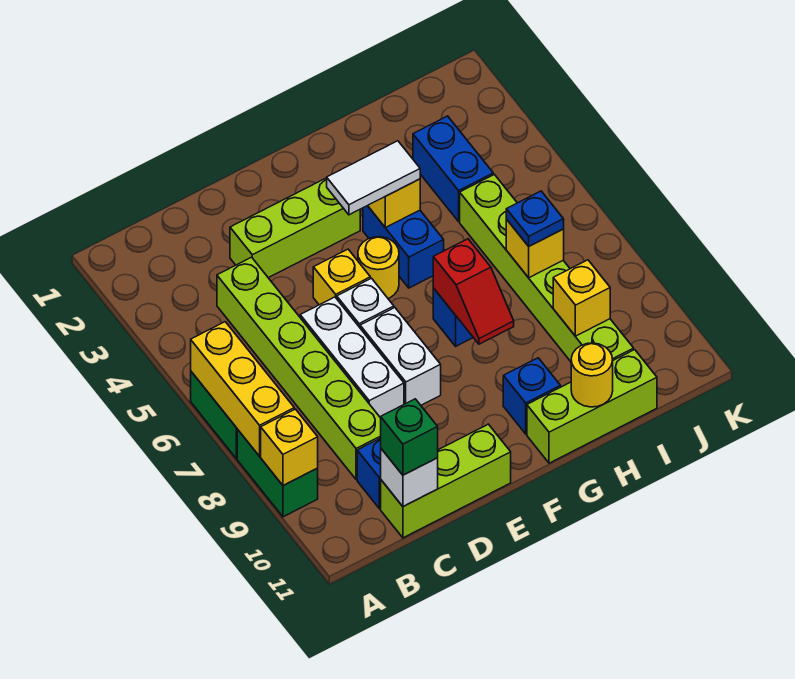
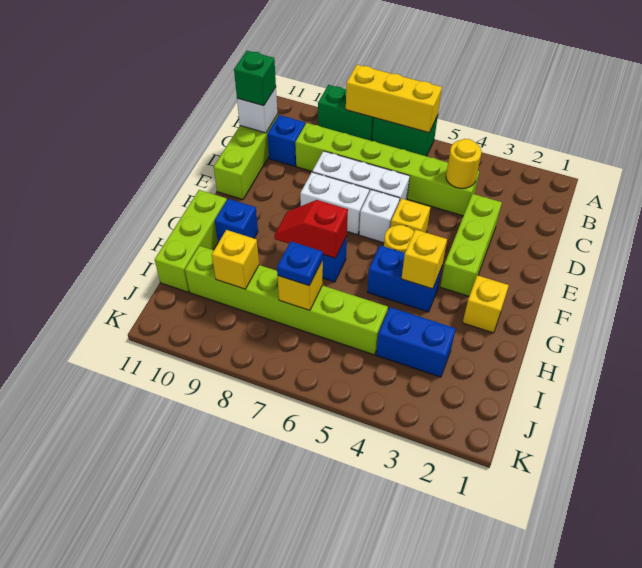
yellow brick A9 level 2 -> yellow brick G2 level 1
white tile F4:G4 level 3 -> none
yellow round brick H11 level 2 -> yellow round brick C4 level 2

